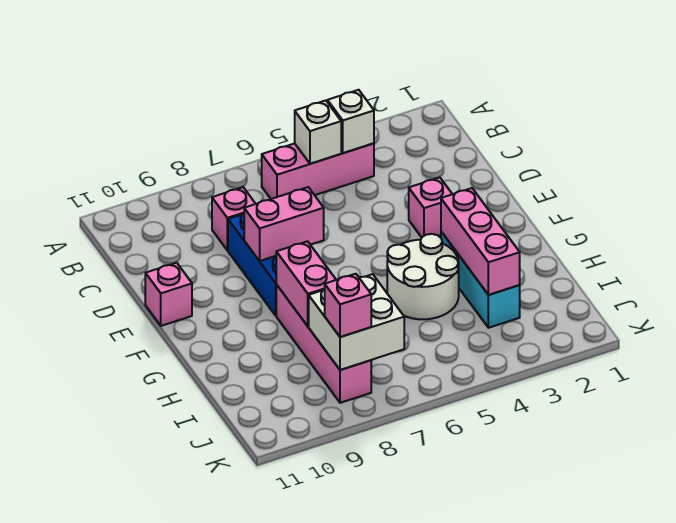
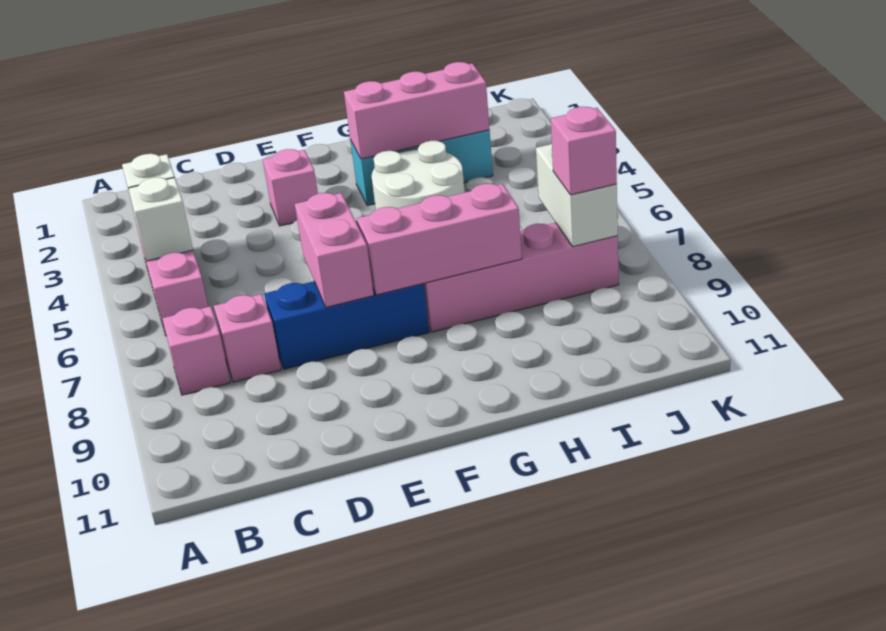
pink brick E11 level 1 -> pink brick B8 level 1
pink brick G8:H8 level 2 -> pink brick F8:H8 level 2
white brick I7:J8 level 2 -> white brick J7:J8 level 2

